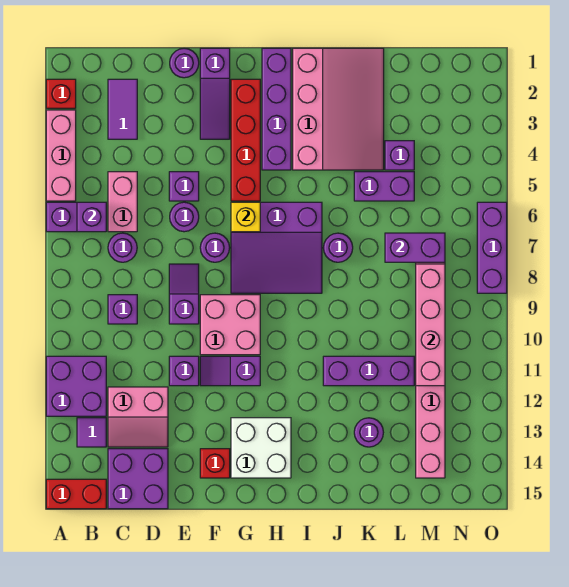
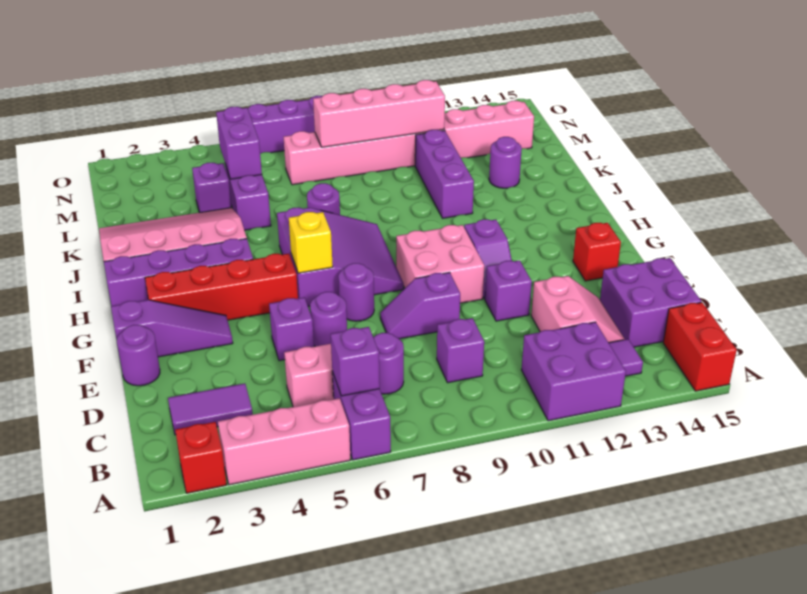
white brick G13:H14 level 1 -> none
purple brick L7:M7 level 2 -> purple brick L5:M5 level 2

